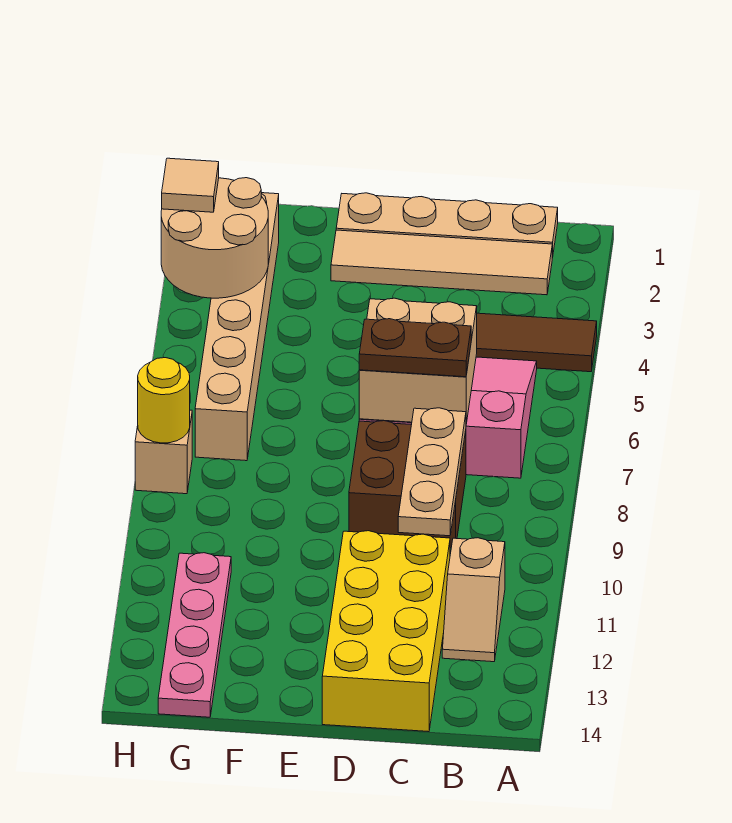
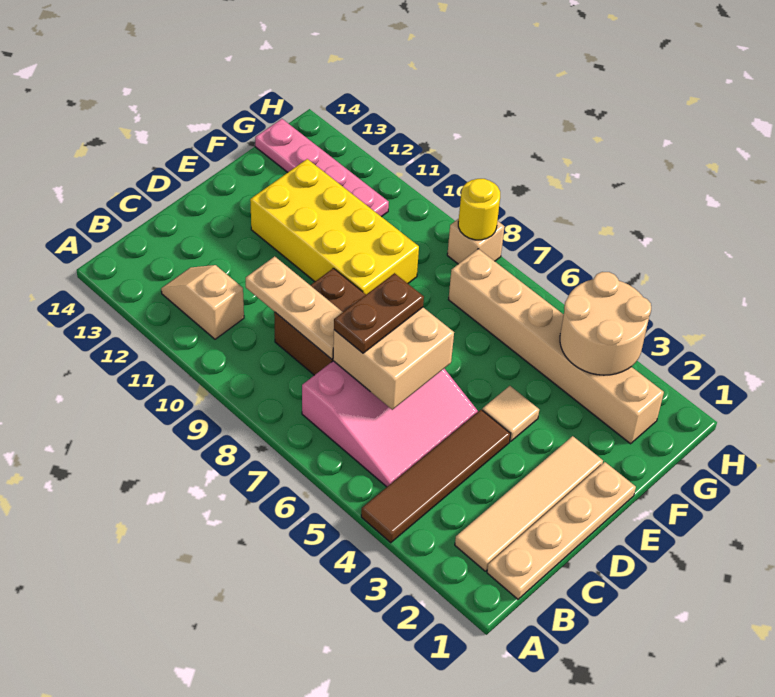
yellow brick C11:D14 level 1 -> yellow brick E9:F12 level 1
tan tile H3 level 3 -> tan tile E4 level 1

